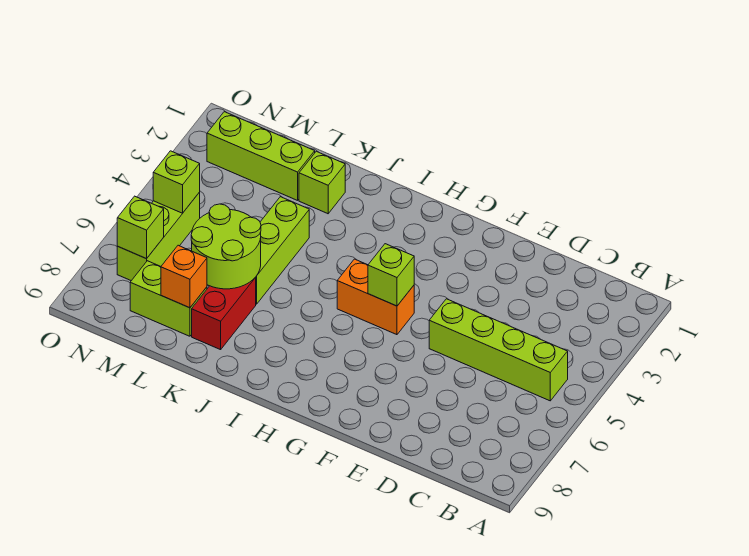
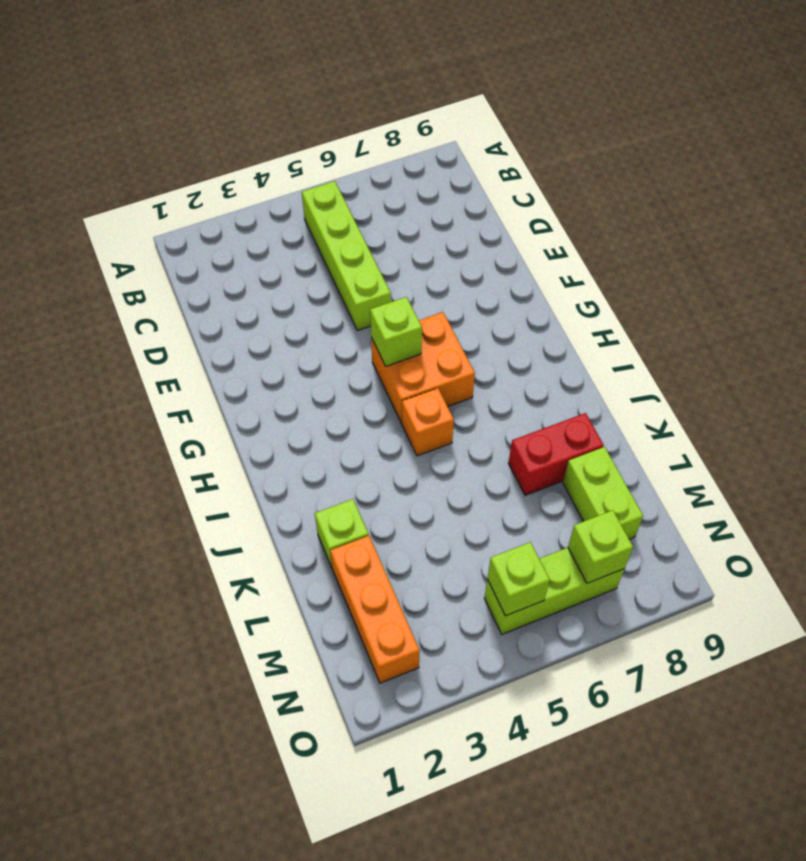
orange brick G5:H5 level 1 -> orange brick G5:H6 level 1
lime brick K4:K6 level 1 -> none
lime round brick K6:L7 level 2 -> none
lime brick L2:N2 level 1 -> orange brick L2:N2 level 1
orange brick L8 level 2 -> orange brick I5 level 1

